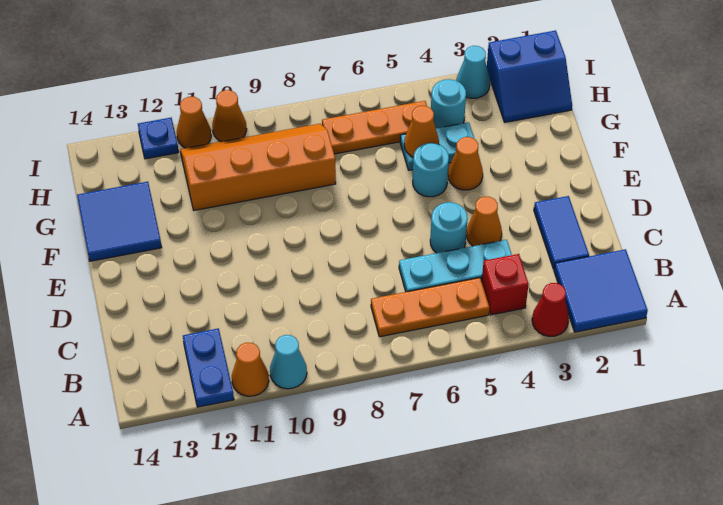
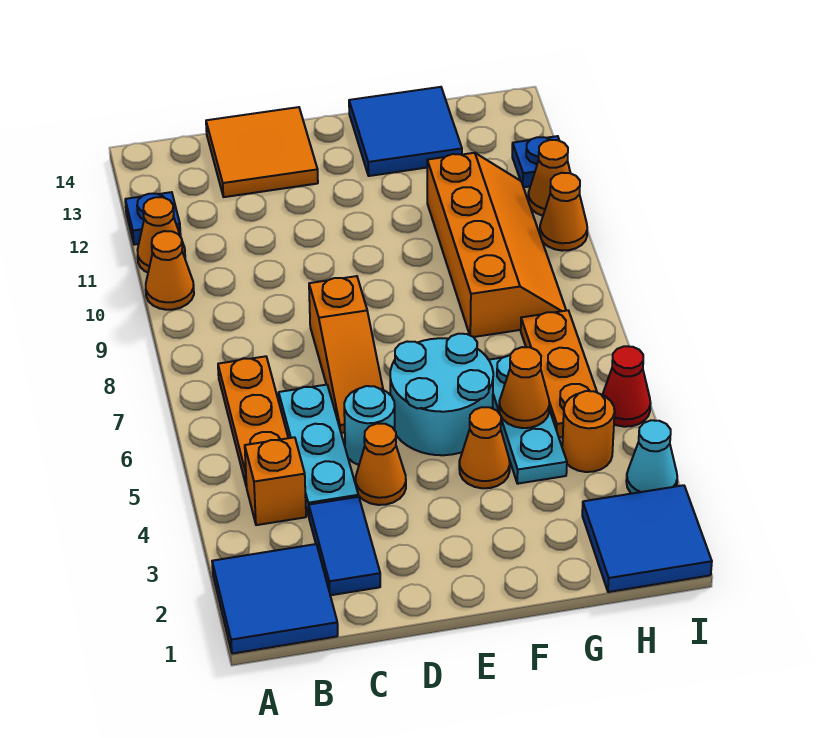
red cone A3 level 1 -> red cone I5 level 1
cyan cone A10 level 1 -> orange cone A10 level 1
blue plate A12:B12 level 1 -> blue plate A12 level 1
red brick B4 level 1 -> orange brick B4 level 1
blue tile C2:D2 level 1 -> blue tile C2:C3 level 1
none -> orange tile C13:D14 level 1
none -> orange slope D6:D8 level 1 top 8
cyan round brick F5 level 1 -> cyan round brick E5:F6 level 1
cyan plate G4:G5 level 1 -> cyan plate G4:G6 level 1
blue slope H1:I2 level 1 top I -> blue tile H1:I2 level 1
cyan round brick H4 level 1 -> orange round brick H4 level 1

